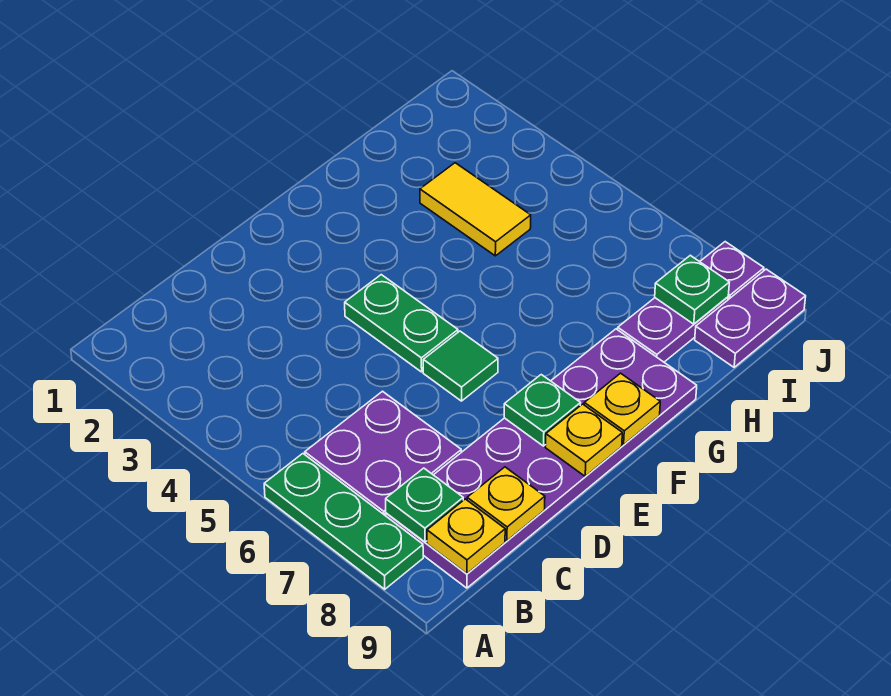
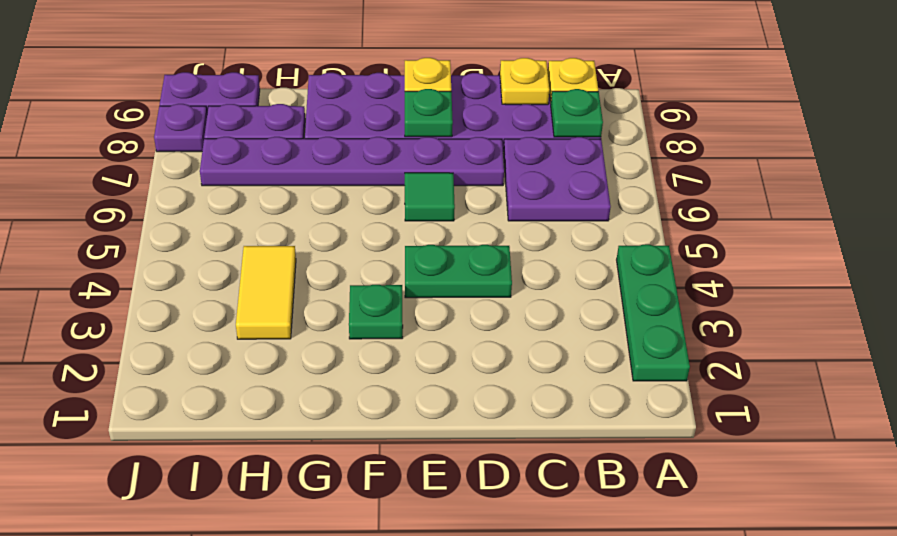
green plate A6:A8 level 1 -> green plate A2:A4 level 1
none -> purple plate D7:I7 level 1
green plate E4:E5 level 1 -> green plate D4:E4 level 1
yellow plate F9 level 2 -> none
green plate I8 level 2 -> green plate F3 level 1

